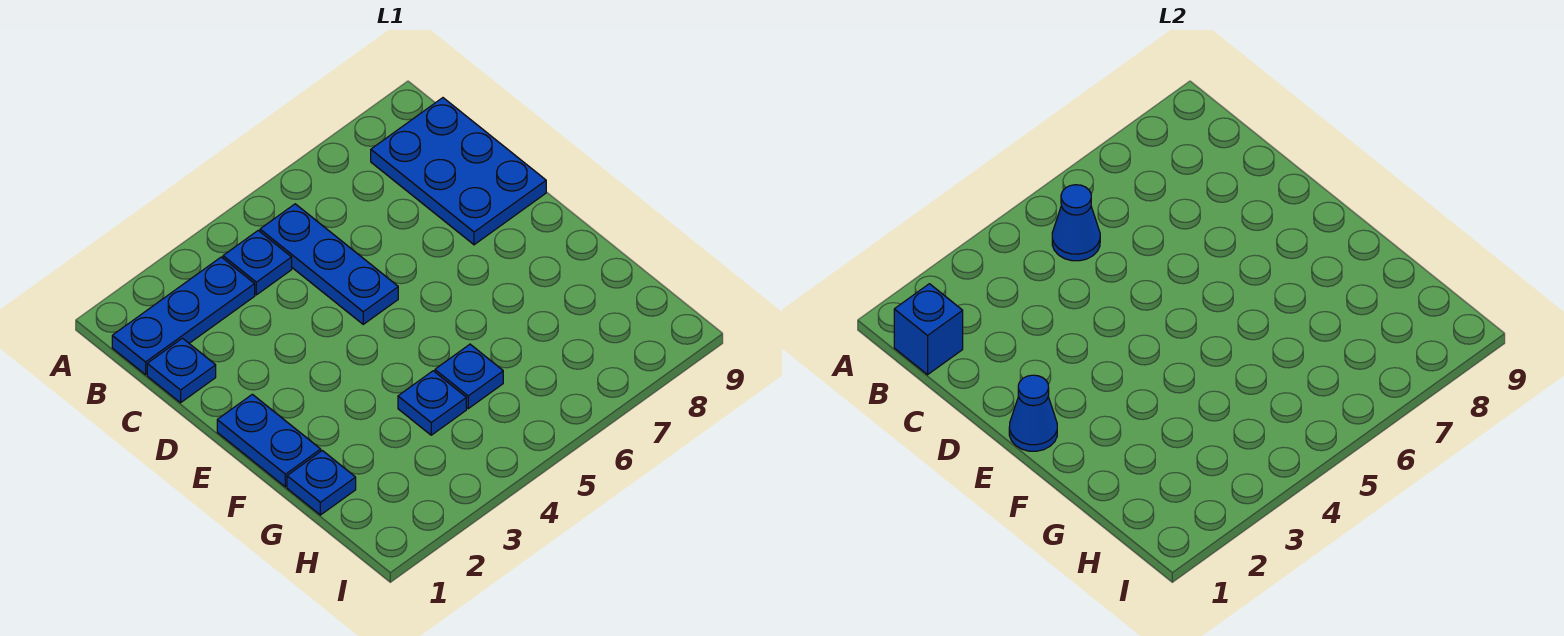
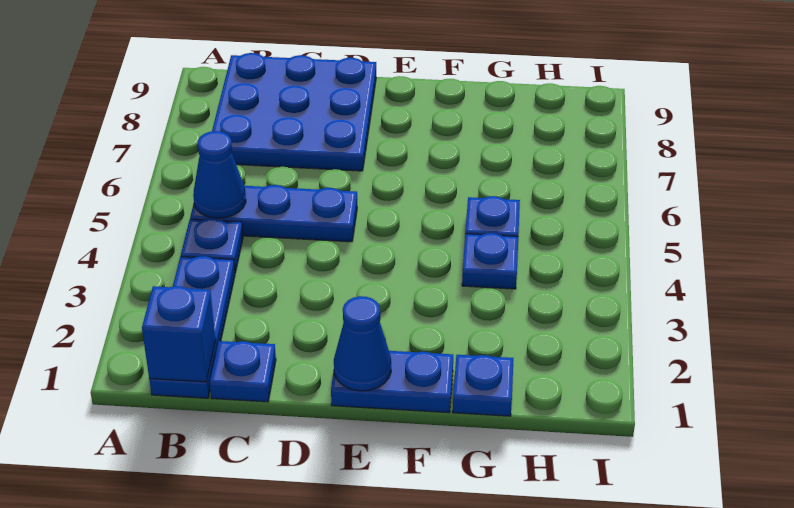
blue plate B8:D9 level 1 -> blue plate B7:D9 level 1

